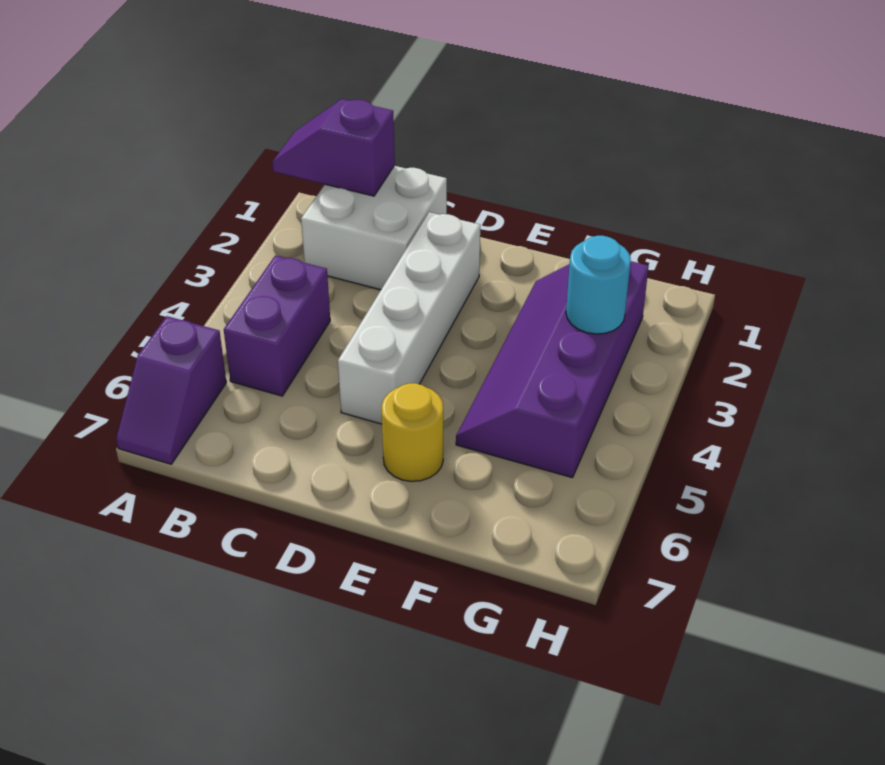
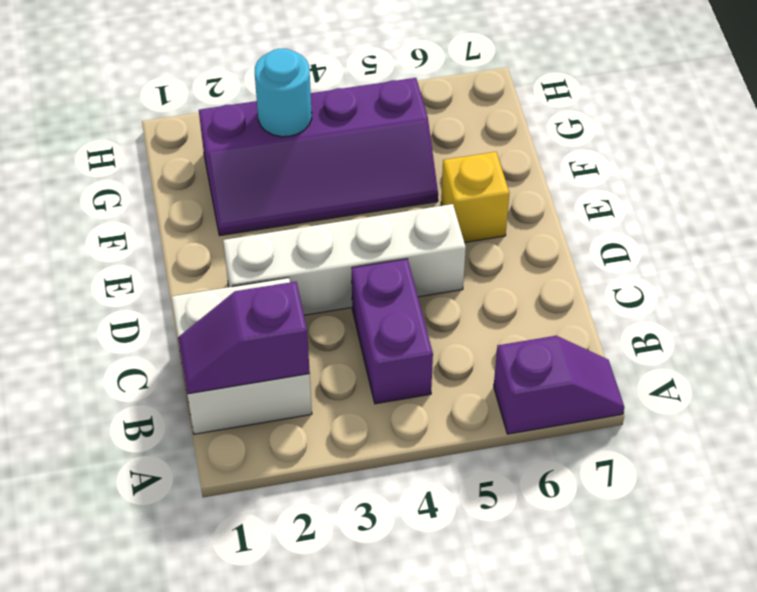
purple slope A1:B1 level 2 top B -> purple slope B1:B2 level 2 top 2
purple brick B4:B5 level 1 -> purple brick B4:C4 level 1
yellow round brick E6 level 1 -> yellow brick E6 level 1

